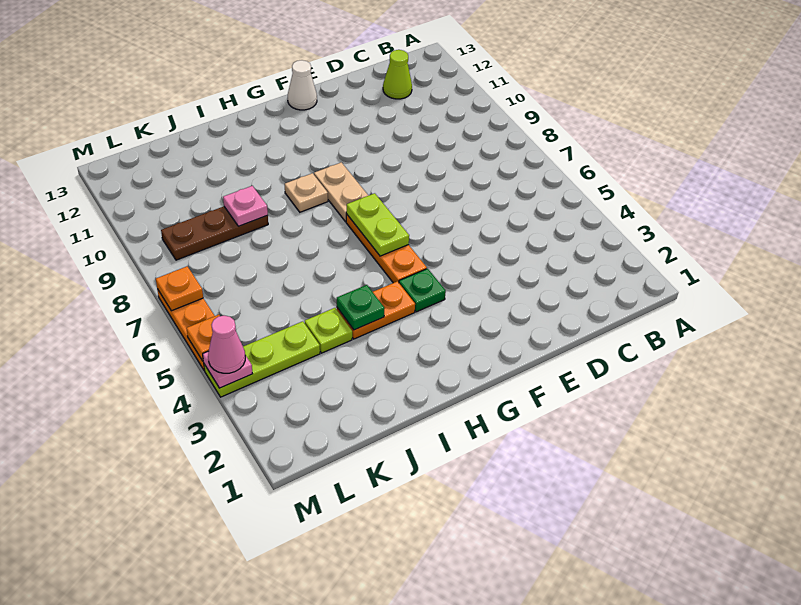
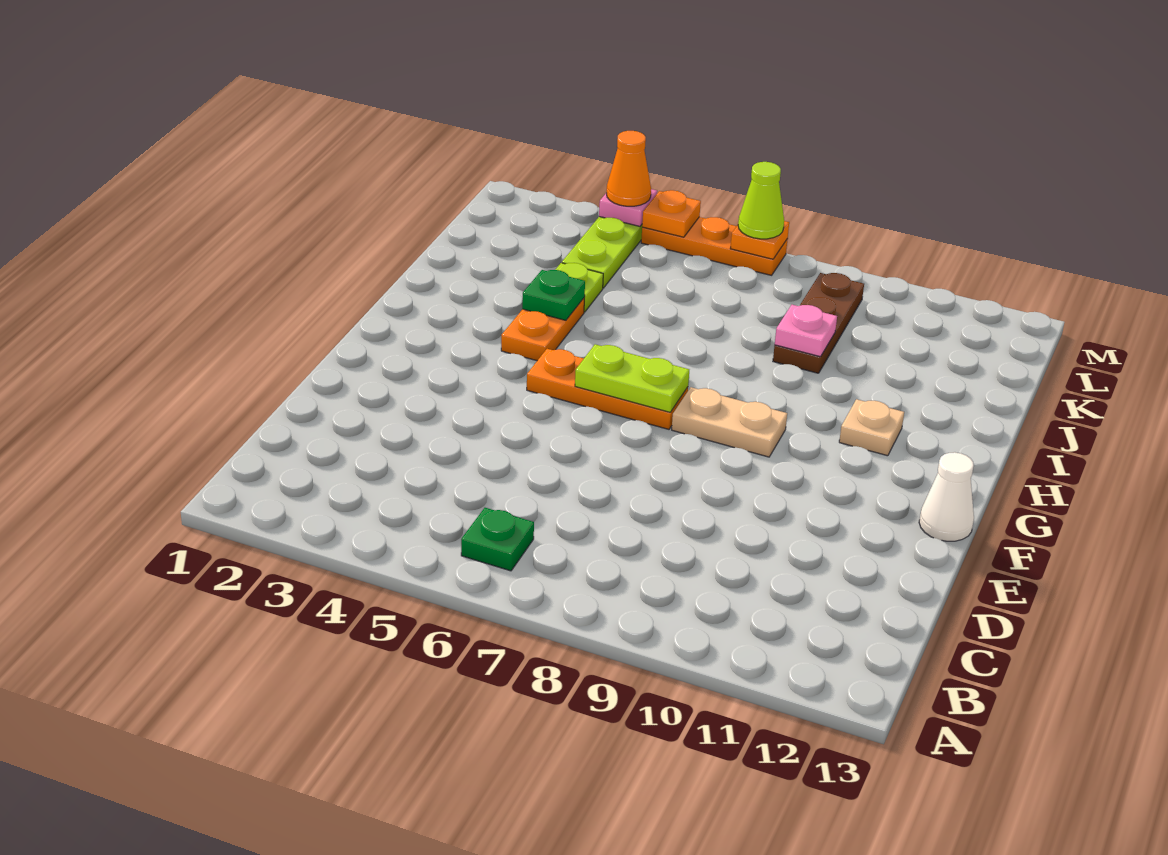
lime cone C12 level 1 -> lime cone M7 level 3
green plate G4 level 1 -> green plate B6 level 1
tan plate H9 level 1 -> tan plate H11 level 1
pink cone M4 level 3 -> orange cone M4 level 3

